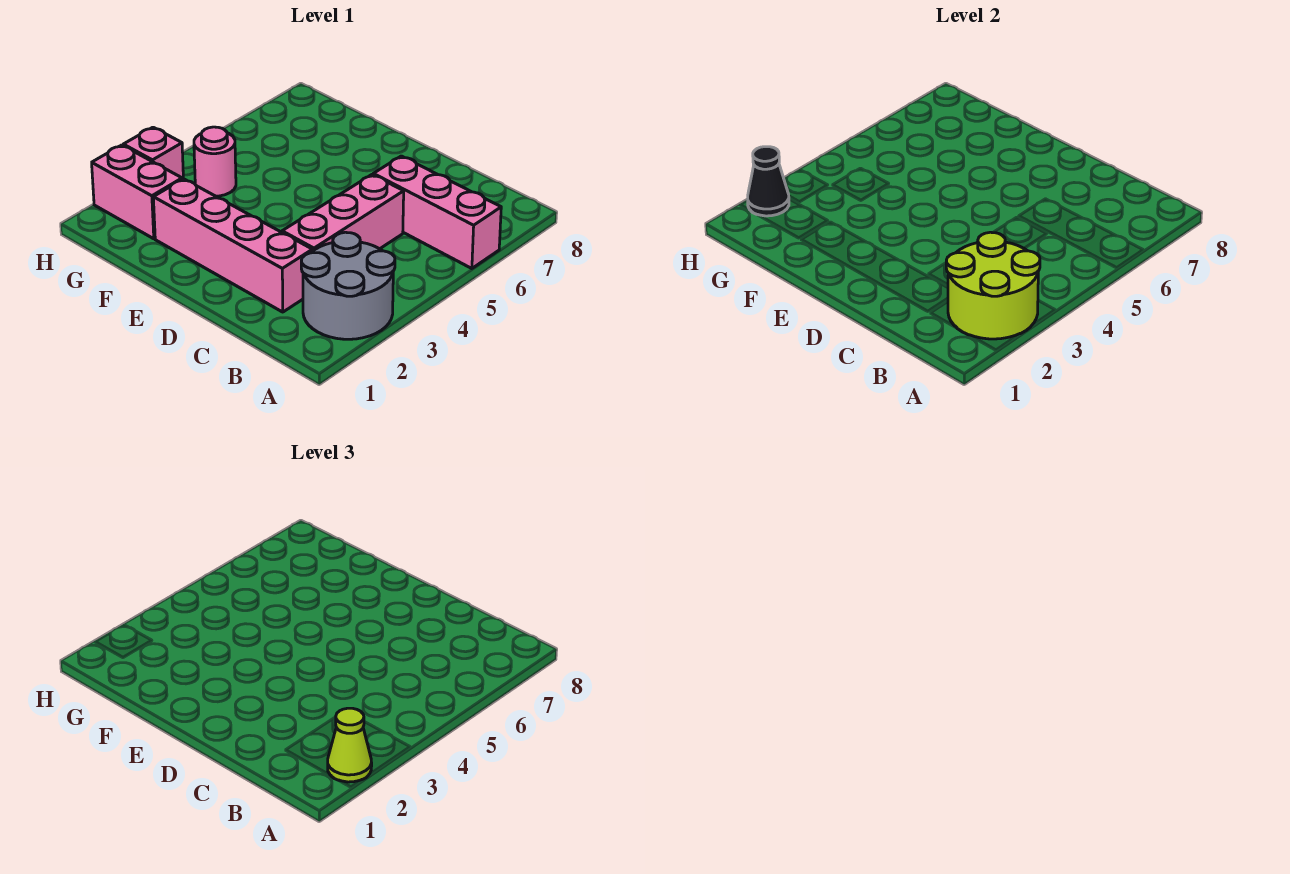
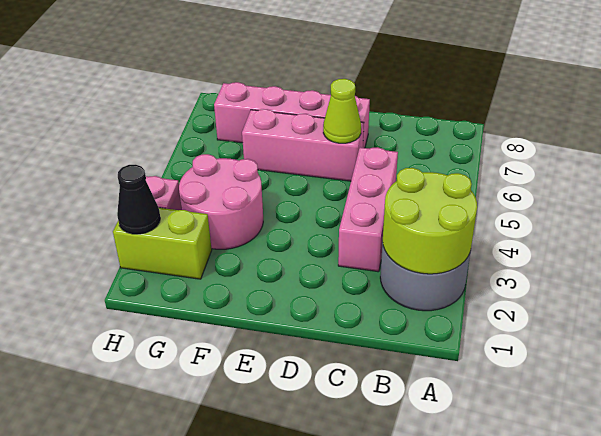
lime cone A2 level 3 -> lime cone D6 level 2
pink brick A6:C6 level 1 -> pink brick D6:F6 level 1
pink brick C2:F2 level 1 -> pink brick D7:G7 level 1
pink brick G2:H2 level 1 -> lime brick G2:H2 level 1
pink round brick G4 level 1 -> pink round brick F3:G4 level 1

